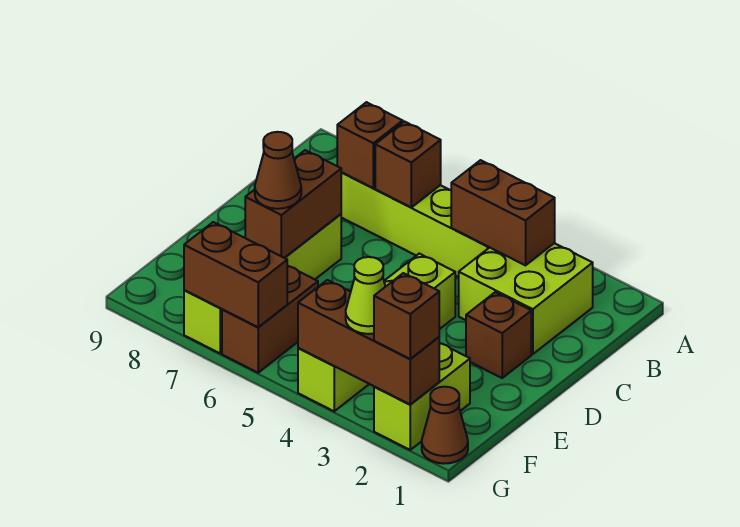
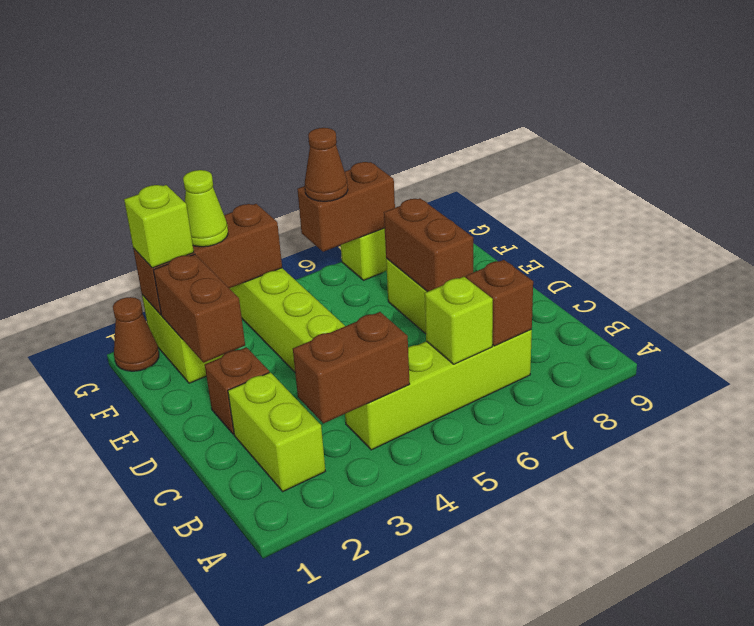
lime brick B2:C3 level 1 -> lime brick B2:C2 level 1
brown brick B6 level 2 -> lime brick B6 level 2
brown cone E7 level 3 -> brown cone G6 level 3
brown brick F6:G6 level 1 -> brown brick E2:F2 level 2
brown brick G2 level 3 -> lime brick G2 level 3

